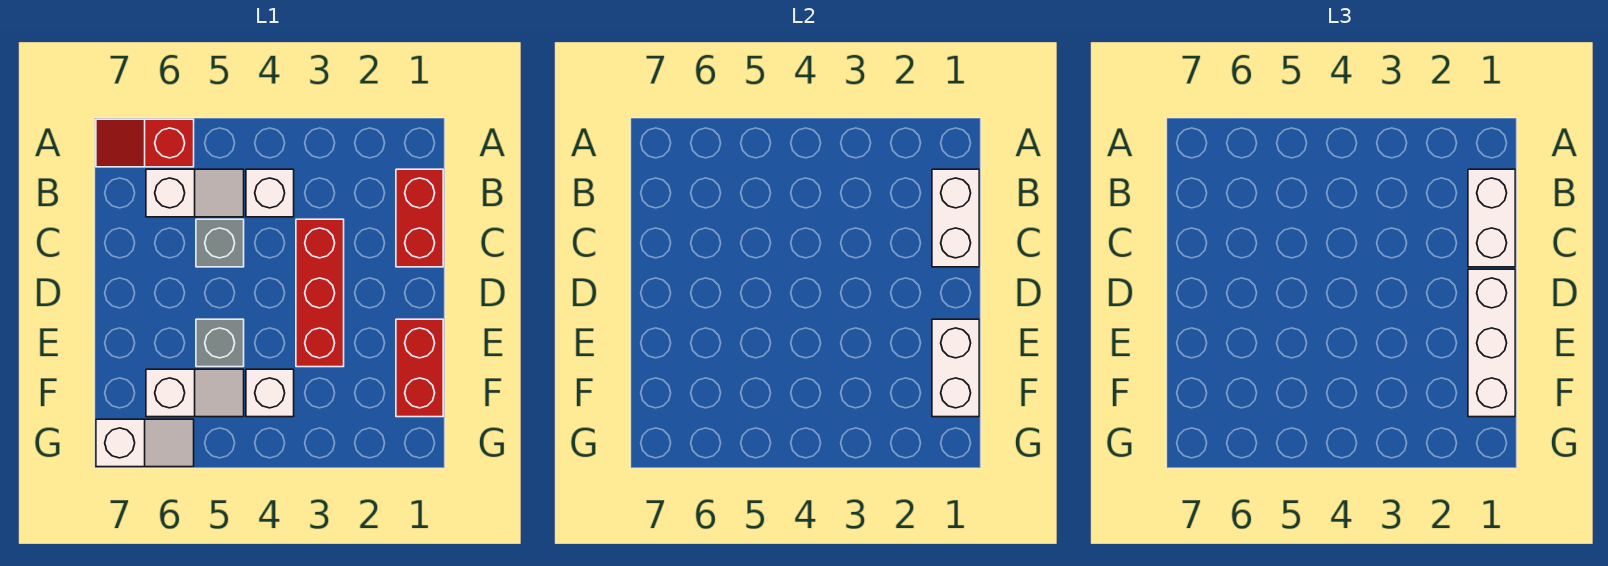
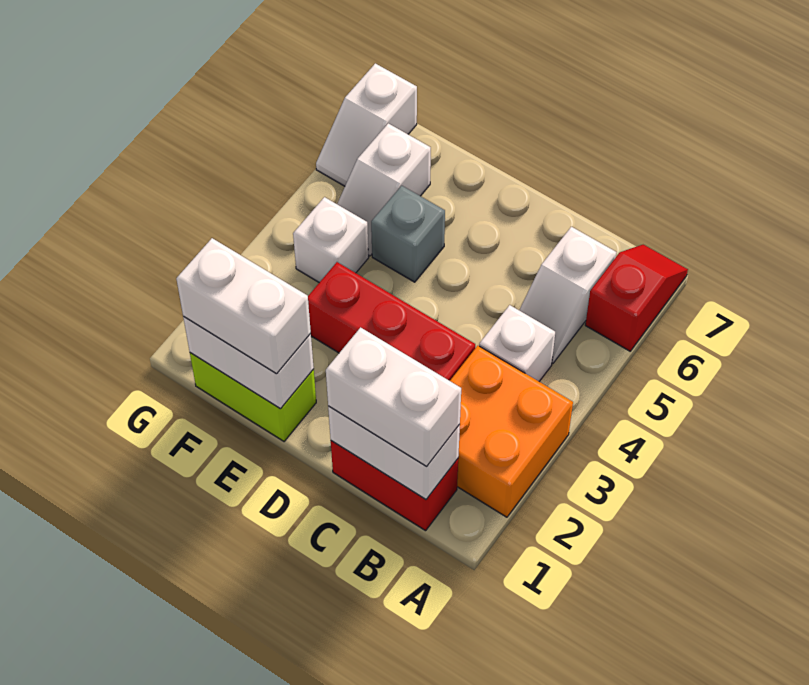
none -> orange brick A2:B3 level 1
grey brick C5 level 1 -> none
white brick D1:F1 level 3 -> white brick E1:F1 level 3
red brick E1:F1 level 1 -> lime brick E1:F1 level 1

